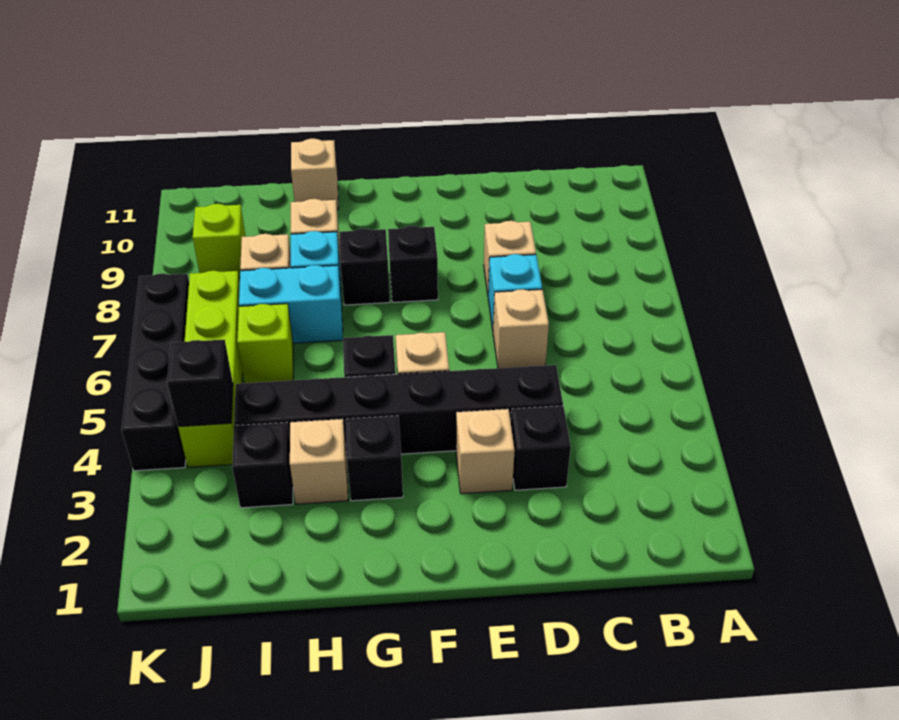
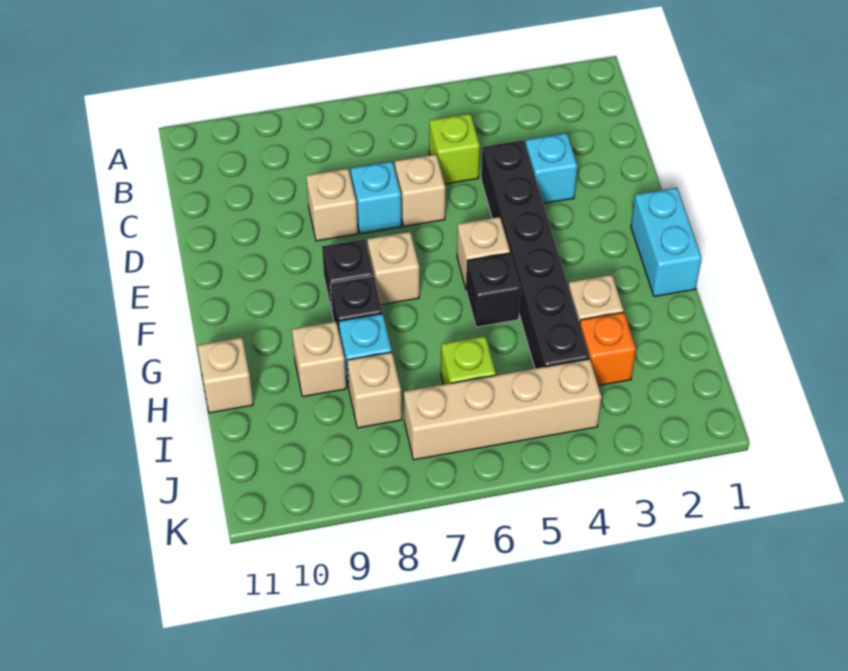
black brick D3 level 1 -> cyan brick D3 level 1
tan brick E3 level 1 -> tan brick F7 level 1
black brick G3 level 1 -> none
cyan brick H7:I7 level 1 -> cyan brick F1:G1 level 1
black brick I3 level 1 -> orange brick I3 level 1
lime brick J4:J7 level 1 -> tan brick J4:J7 level 1
black brick J4 level 2 -> none
lime brick J9 level 1 -> lime brick C5 level 1
black brick K4:K7 level 1 -> none

